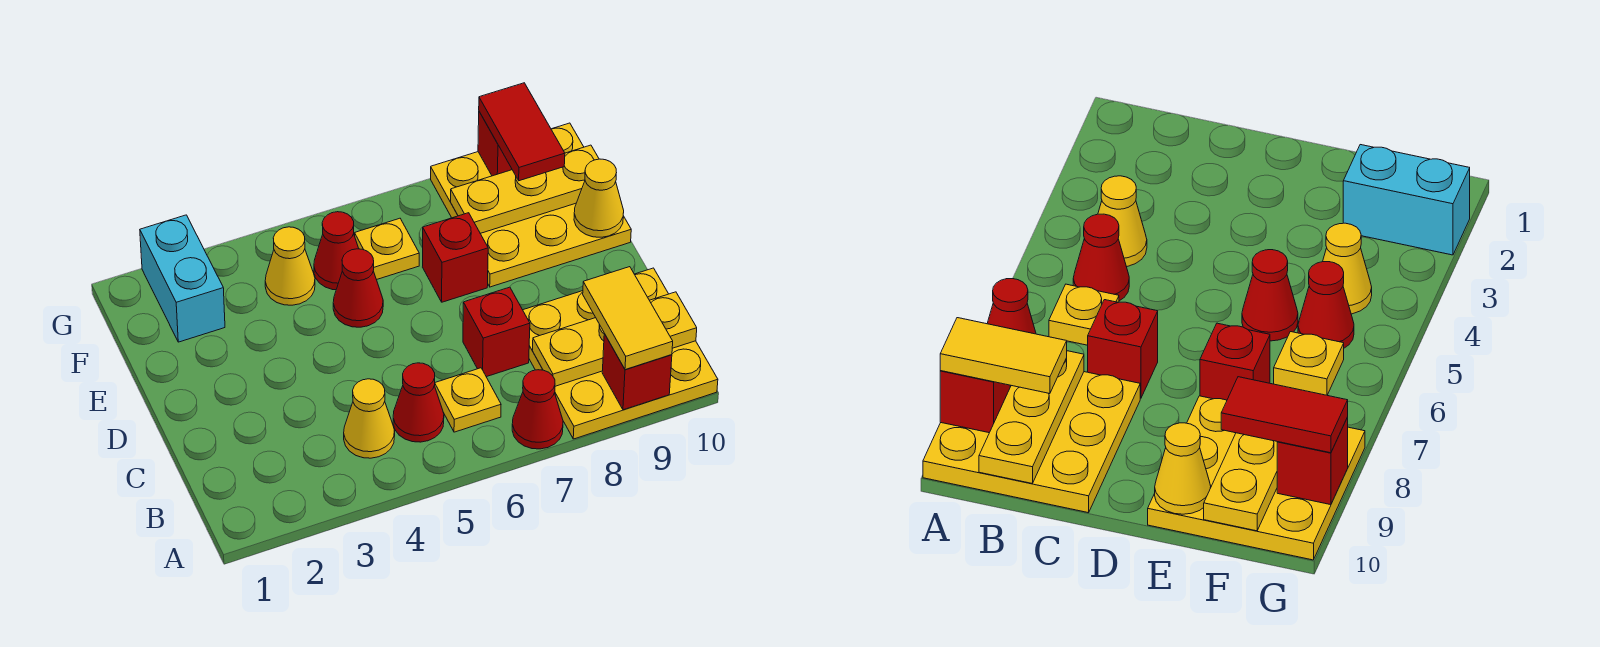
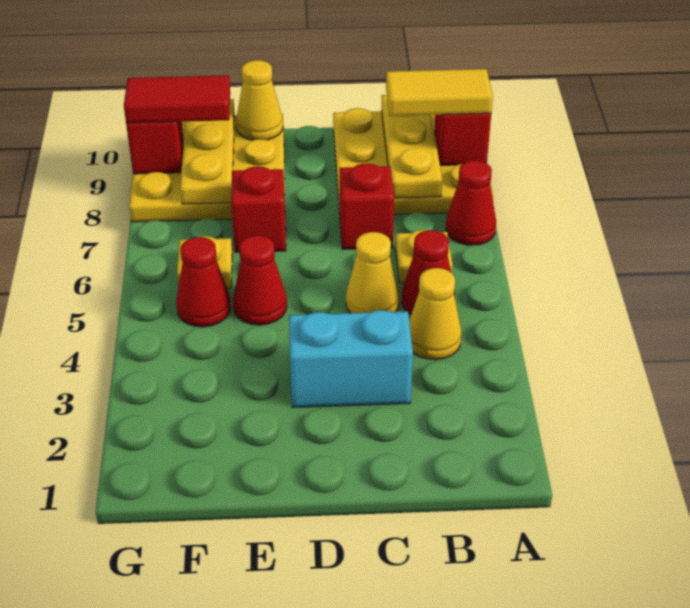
cyan brick F2:G2 level 1 -> cyan brick C3:D3 level 1
yellow cone F4 level 1 -> yellow cone C5 level 1

